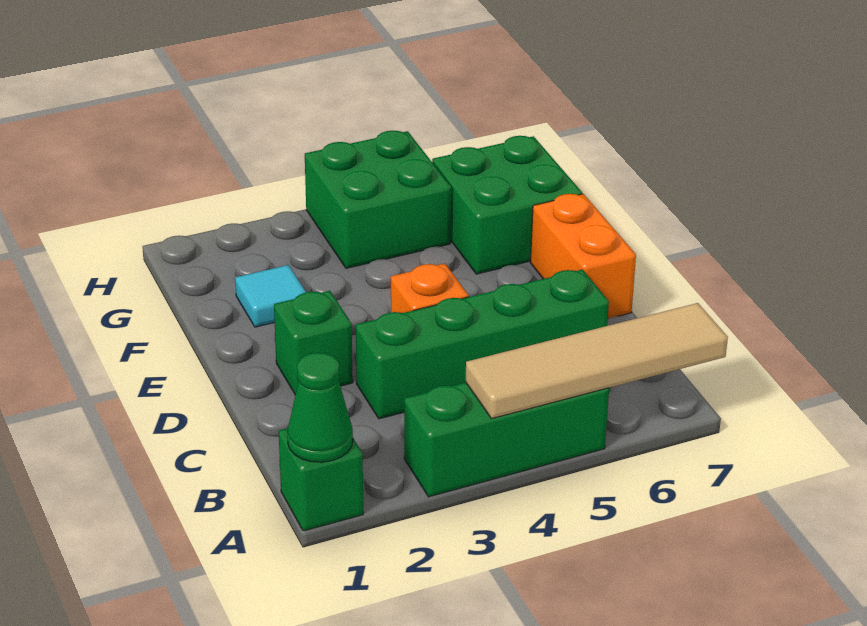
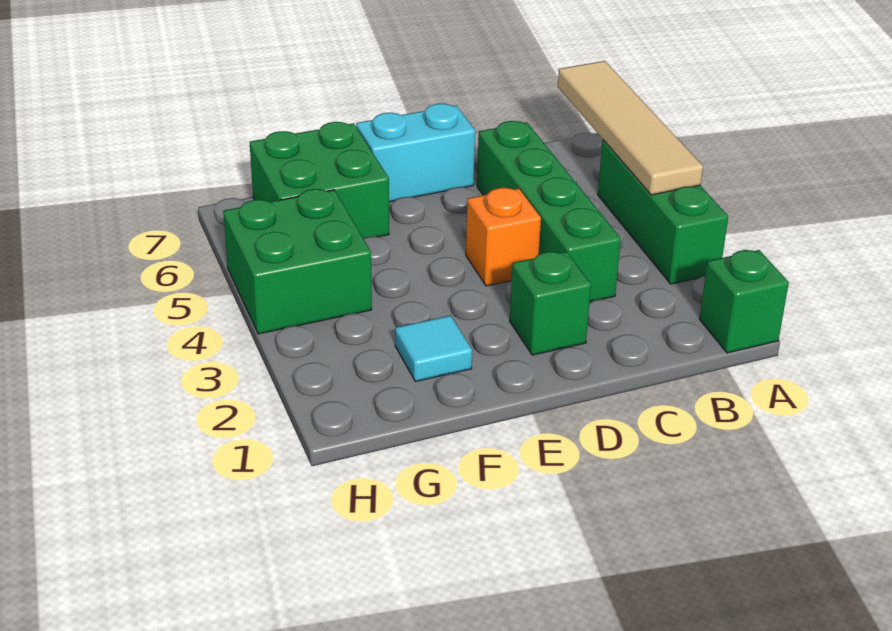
green cone A1 level 2 -> none
orange brick D7:E7 level 1 -> cyan brick D7:E7 level 1

